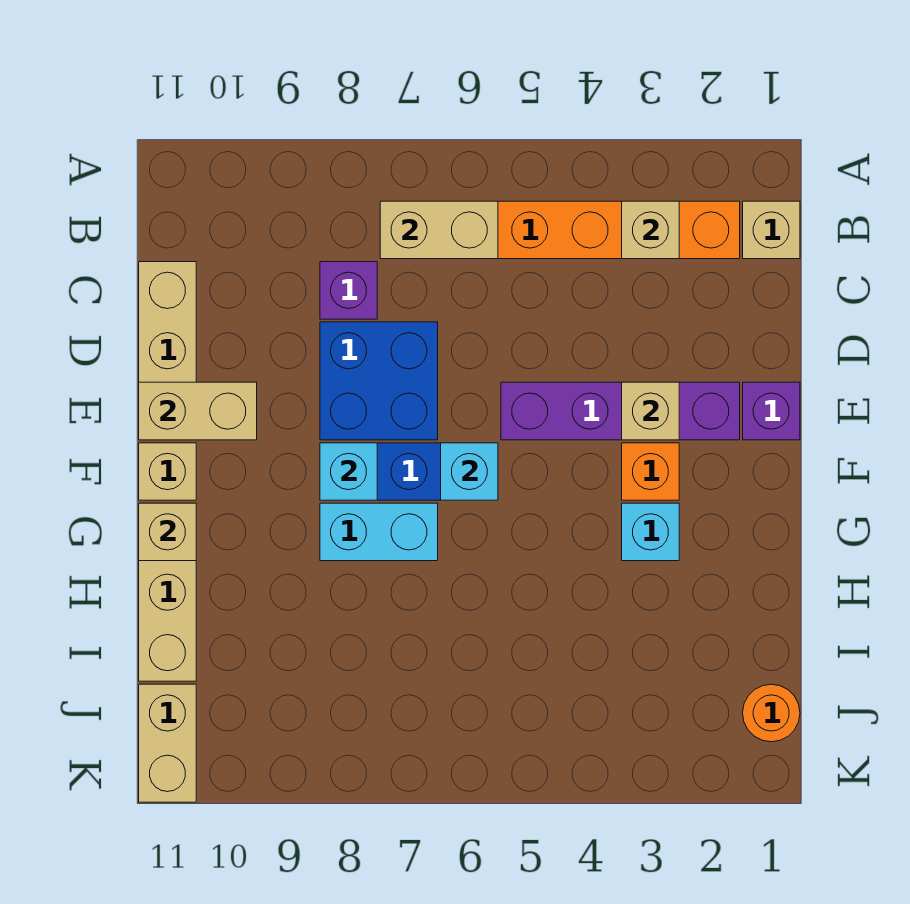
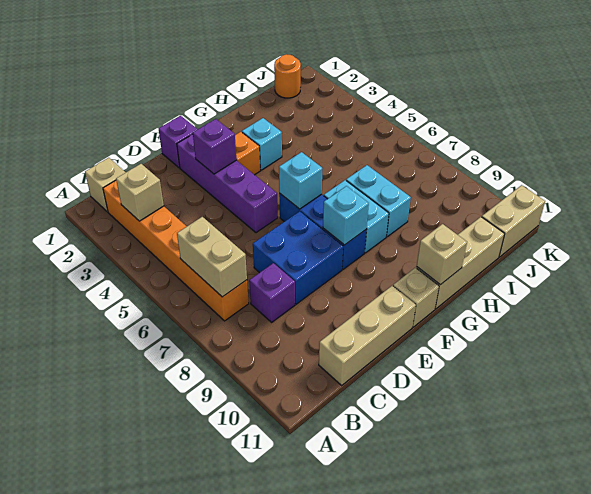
tan brick E3 level 2 -> purple brick E3 level 2
tan brick E10:E11 level 2 -> none
none -> cyan brick H7:H8 level 1

